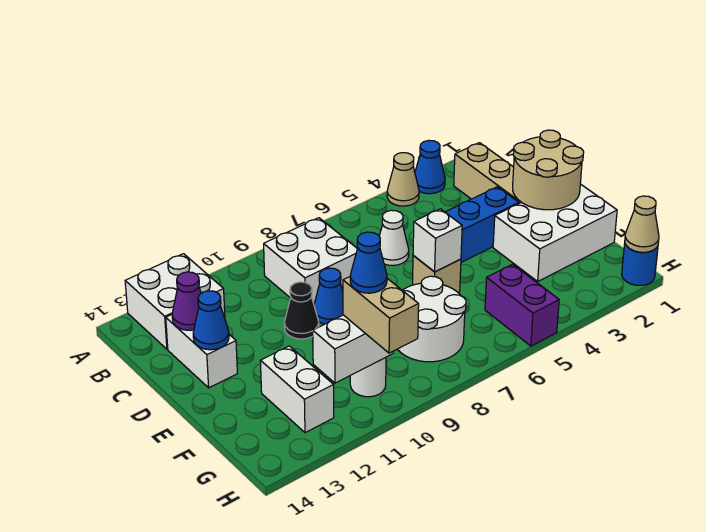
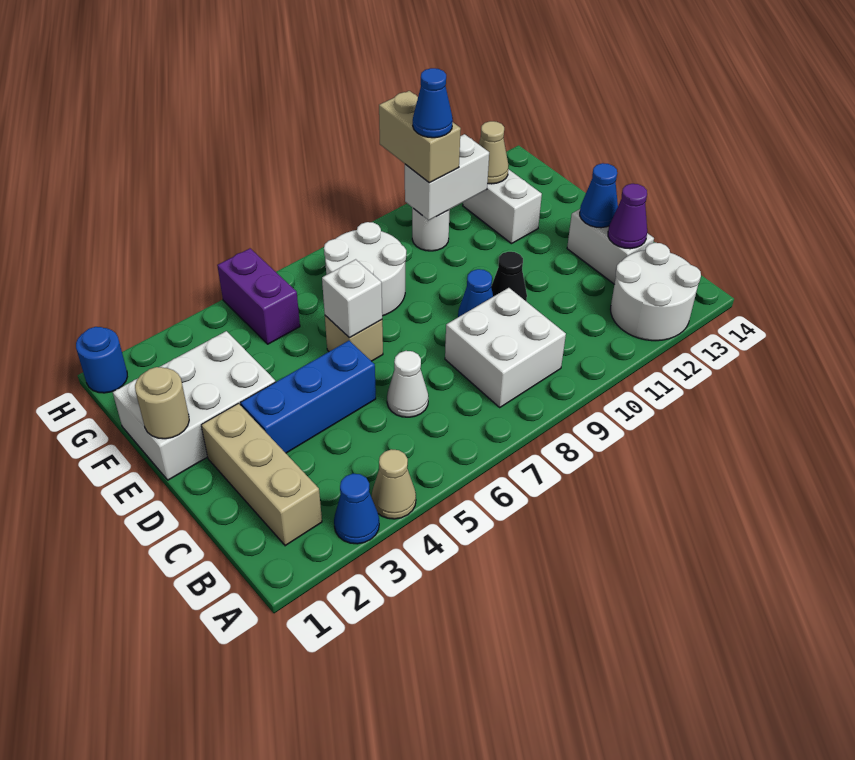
white brick A12:B13 level 1 -> white round brick A12:B13 level 1
tan round brick D1:E2 level 2 -> tan round brick E1 level 2
tan cone H1 level 2 -> tan cone G12 level 2

